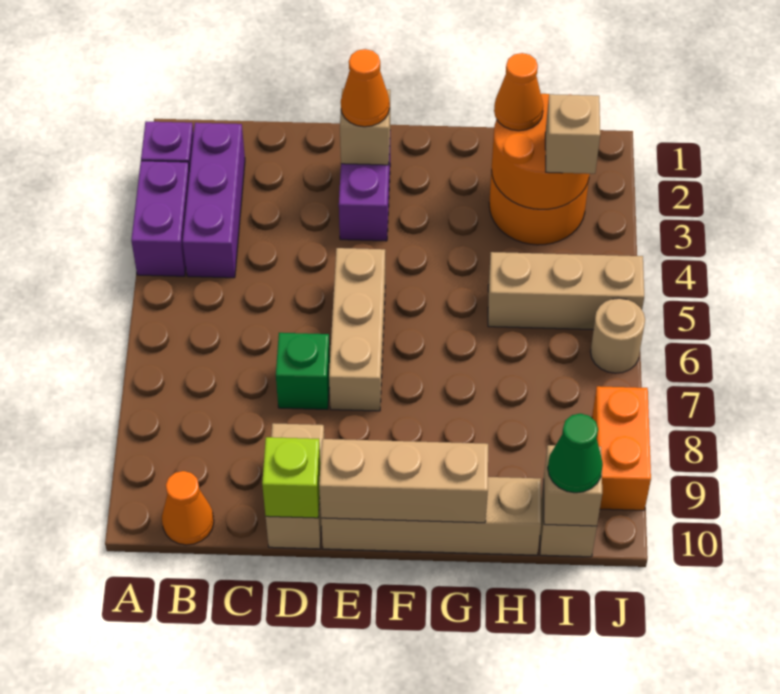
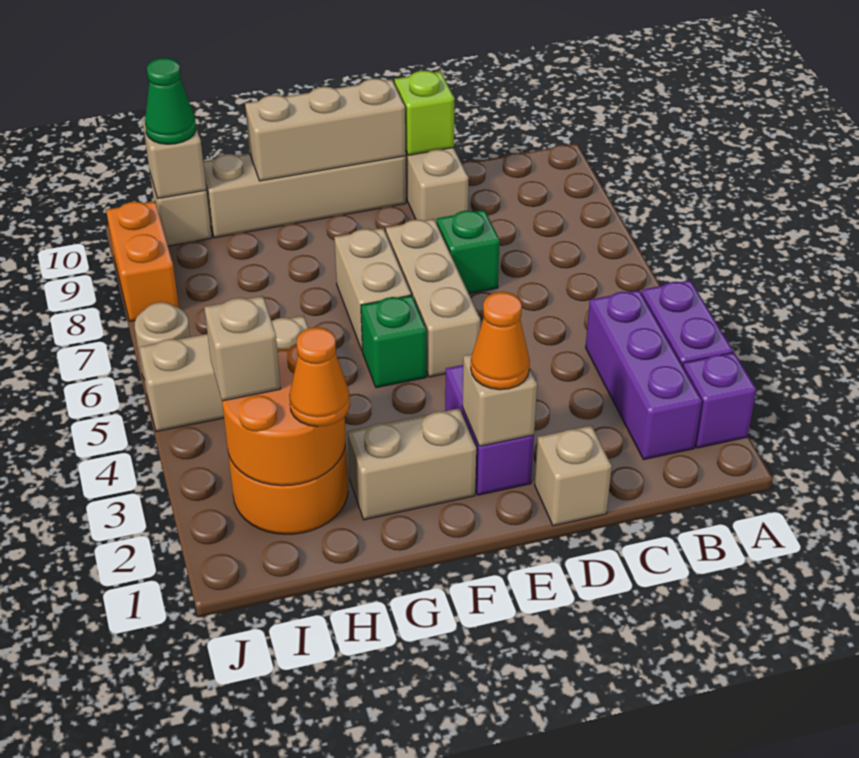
orange cone B10 level 1 -> none
none -> tan brick D1 level 1
none -> tan brick F2:G2 level 1
none -> green brick F5 level 1
none -> tan brick F6:F7 level 1

